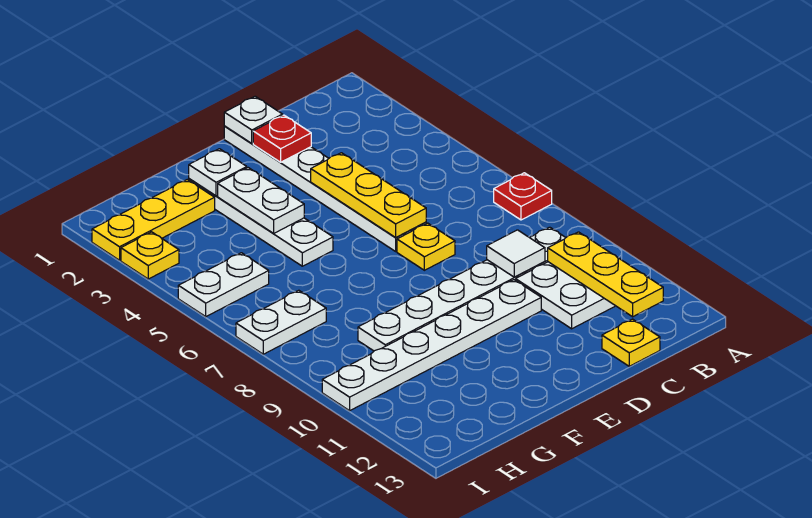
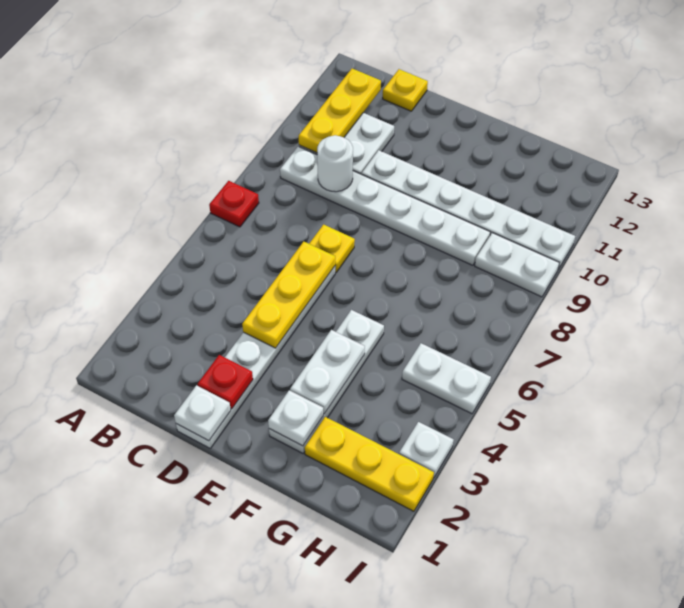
white tile C9 level 2 -> white round brick C9 level 2
white plate H7:I7 level 1 -> white plate H9:I9 level 1
yellow plate I3 level 1 -> white plate I3 level 1

